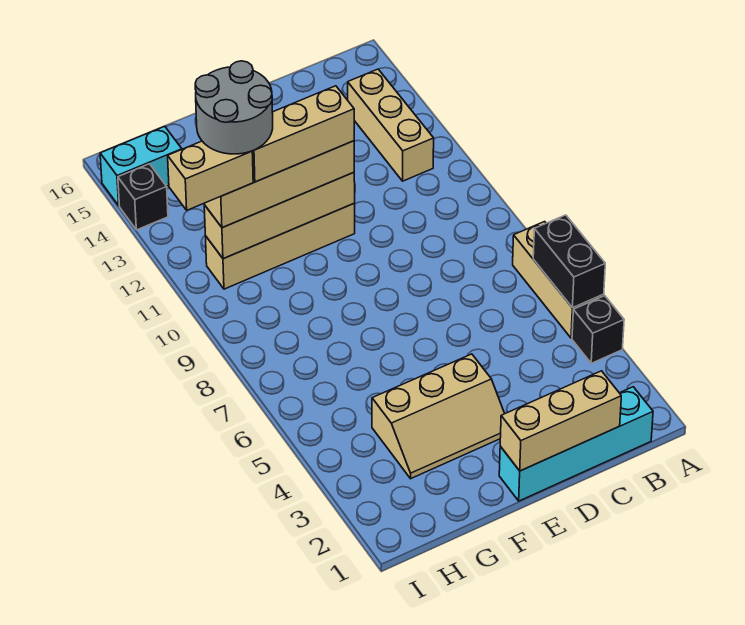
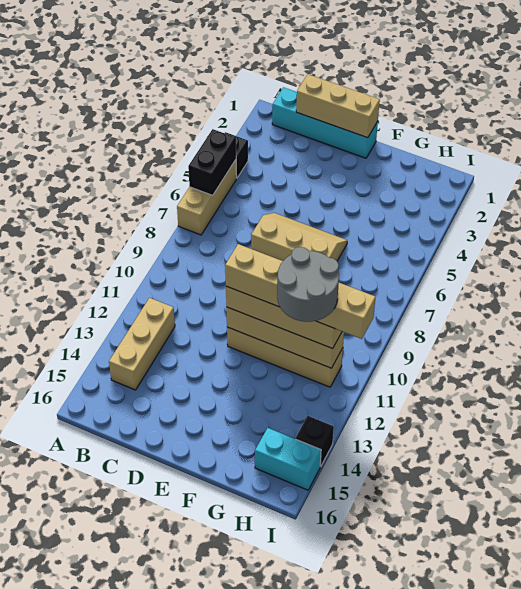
tan slope E3:G4 level 1 top 4 -> tan slope D6:F7 level 1 top 7

